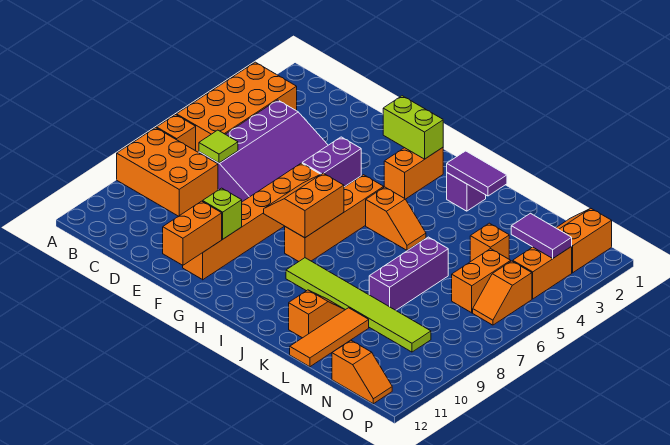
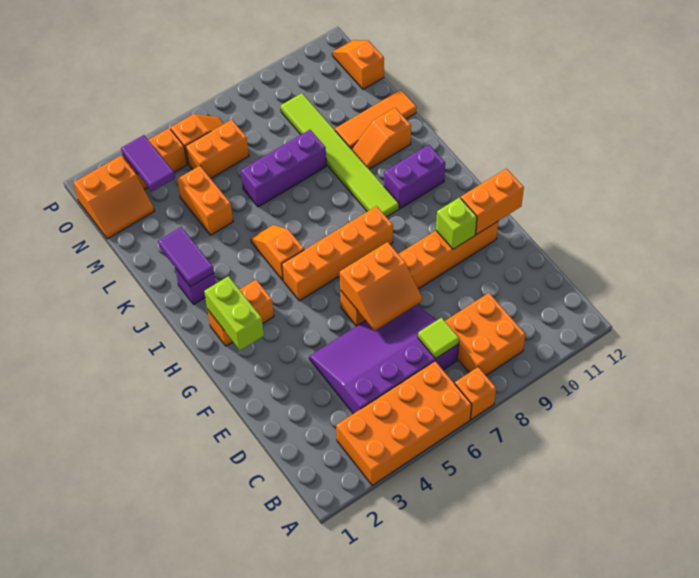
orange brick A8:C9 level 1 -> orange brick B8:C9 level 1
purple brick F4:F5 level 1 -> purple brick I10:I11 level 1
orange slope G7:H8 level 2 top H -> orange slope E6:F7 level 2 top F
orange brick M4 level 1 -> orange brick L4:M4 level 1

